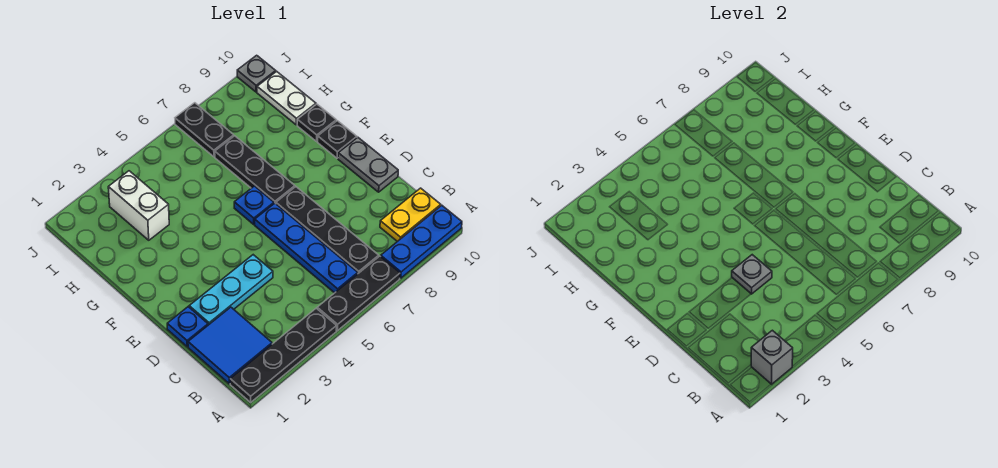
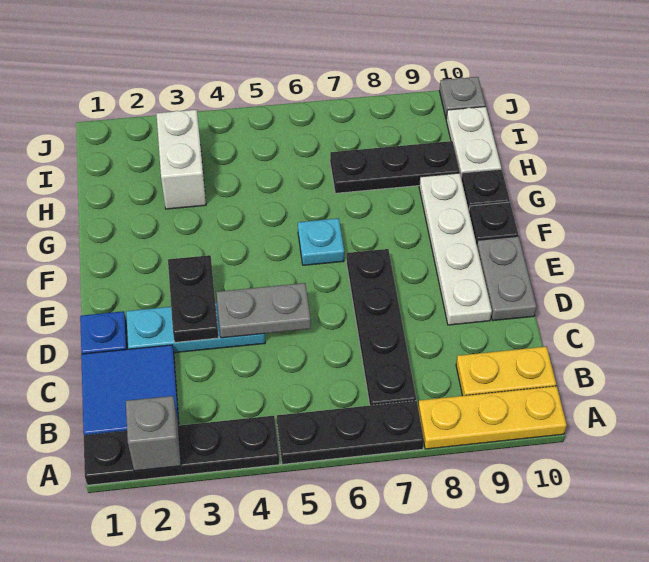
blue plate A8:A10 level 1 -> yellow plate A8:A10 level 1
blue plate B6:E6 level 1 -> none
grey plate D4 level 2 -> grey plate D4:D5 level 2
none -> white plate D9:G9 level 1
blue plate F6 level 1 -> cyan plate F6 level 1
black plate F7:H7 level 1 -> black plate H7:H9 level 1
black plate I7:J7 level 1 -> black plate D3:E3 level 2

